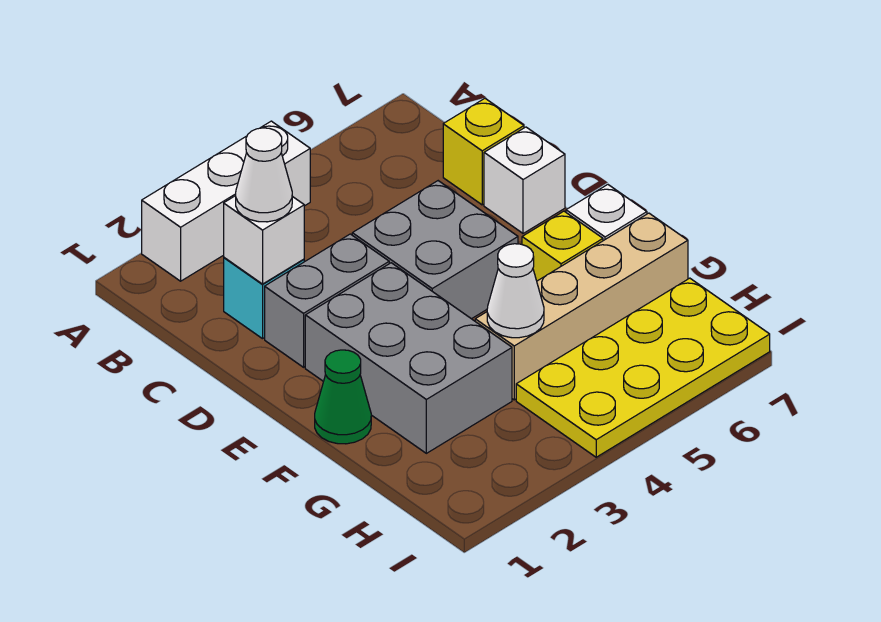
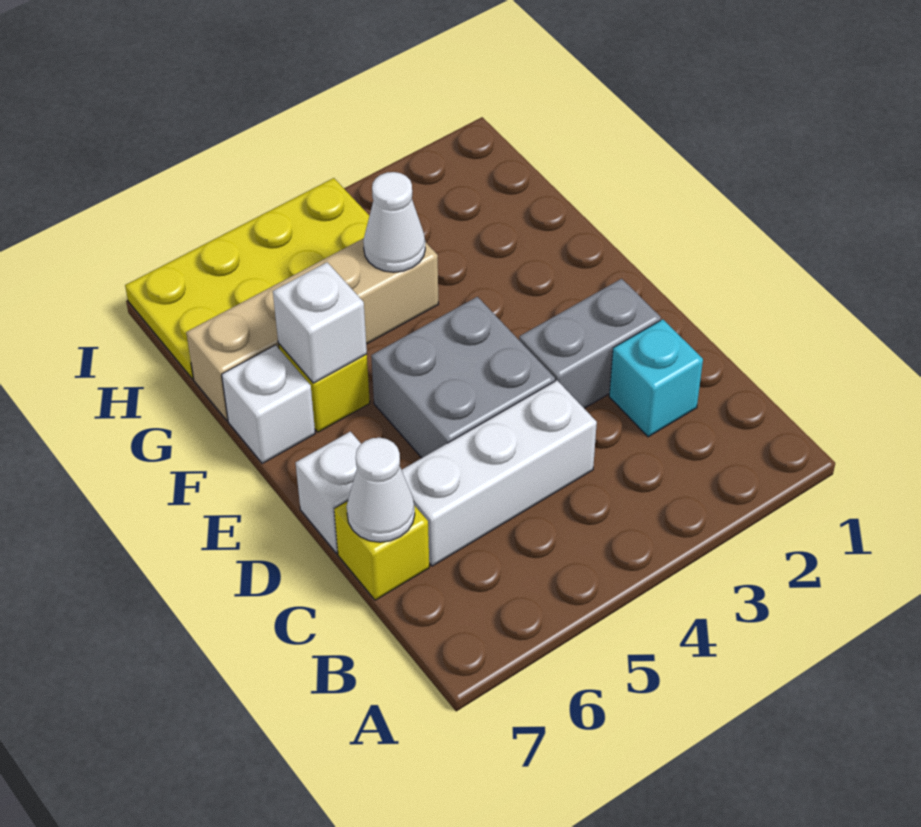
white brick A2:A4 level 1 -> white brick C4:C6 level 1
white brick C2 level 2 -> white brick F6 level 2
white cone C2 level 3 -> white cone C7 level 2
grey brick E2:G3 level 1 -> none
green cone F1 level 1 -> none

